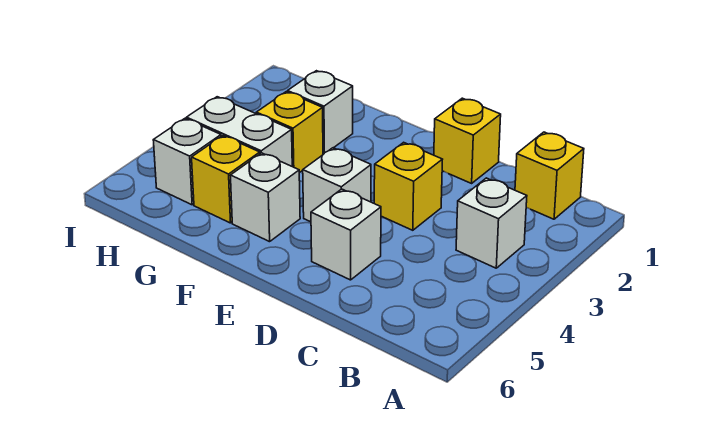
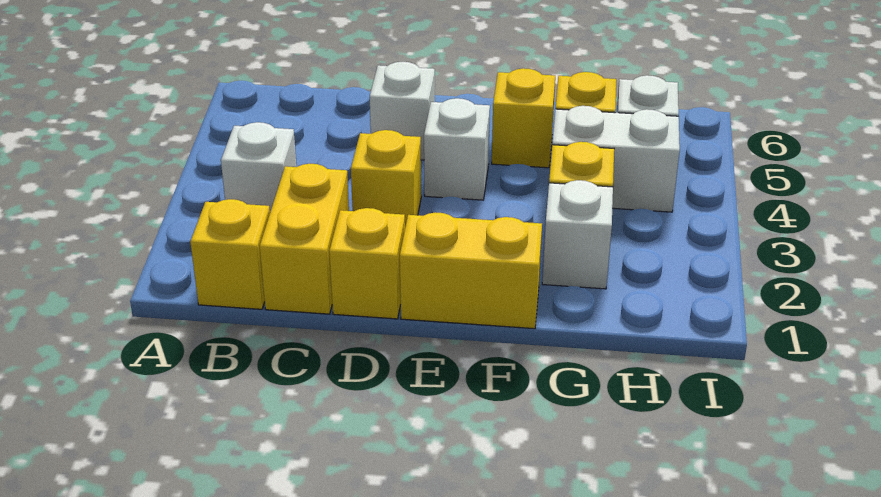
none -> yellow brick C1:C2 level 1
none -> yellow brick E1:F1 level 1
white brick F5 level 1 -> yellow brick F5 level 1

